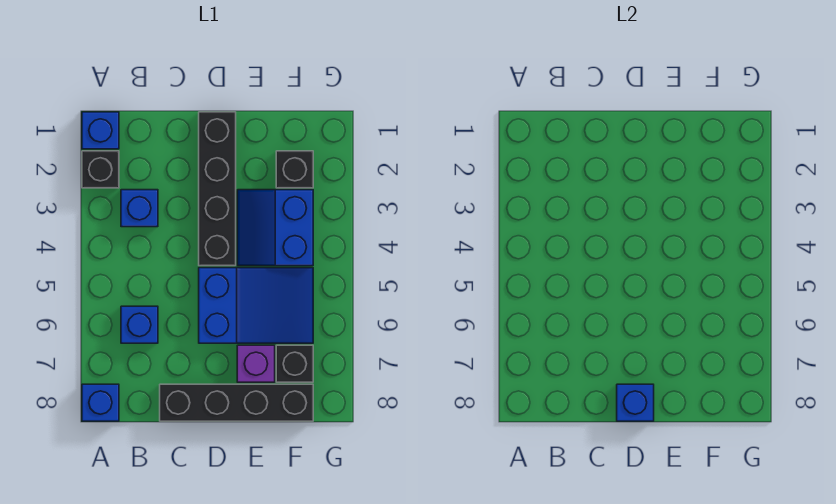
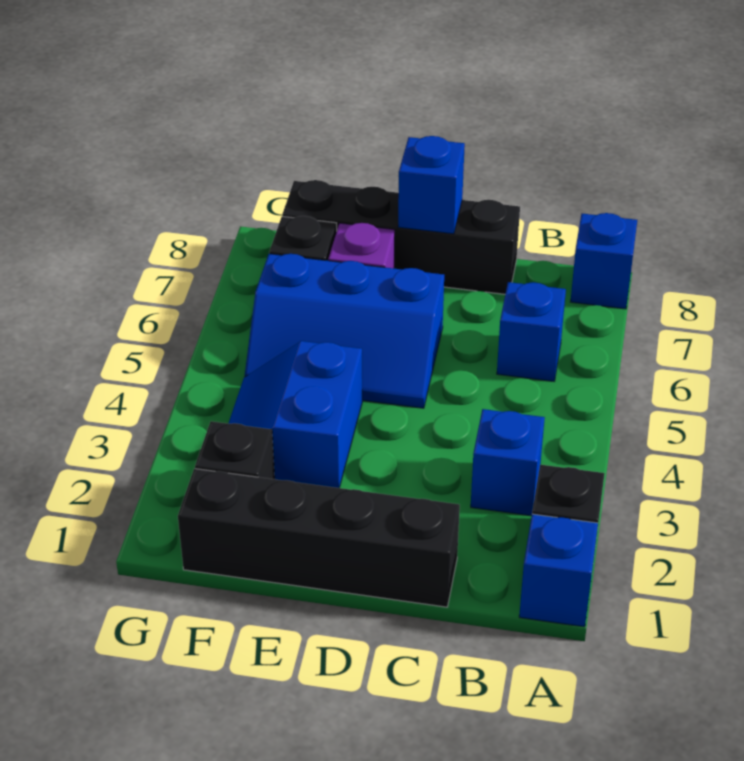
black brick D1:D4 level 1 -> black brick C1:F1 level 1
blue slope D5:F6 level 1 top D -> blue slope D5:F6 level 1 top 6
blue slope E3:F4 level 1 top F -> blue slope E3:F4 level 1 top E

